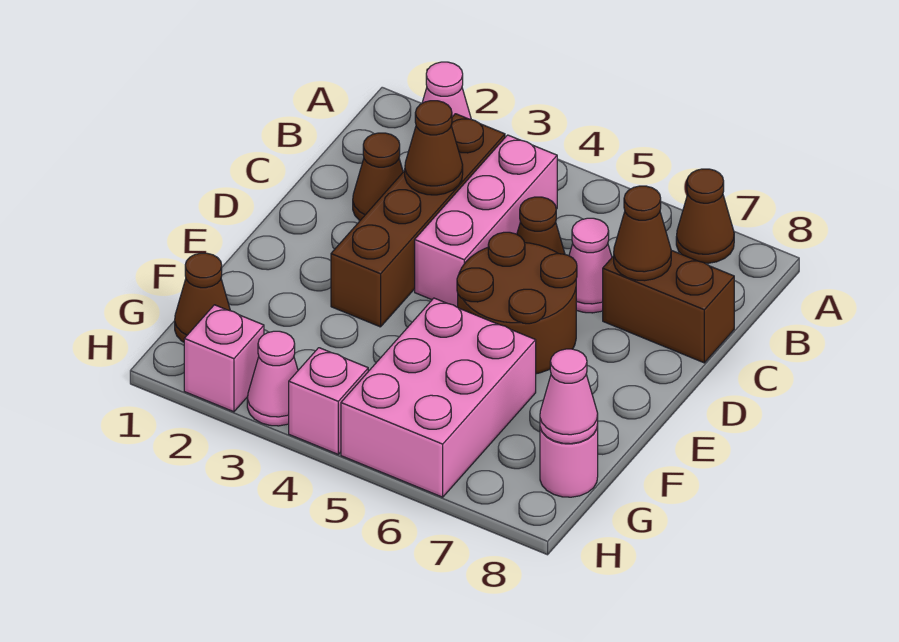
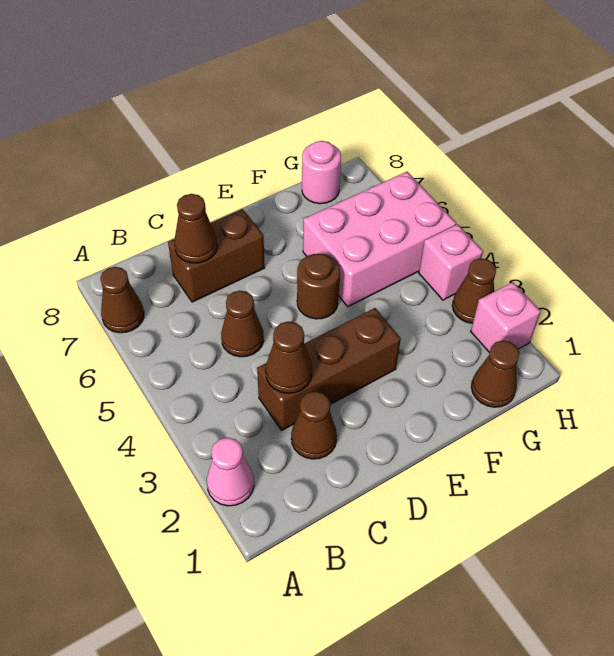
brown brick B3:E3 level 1 -> brown brick C3:E3 level 1
pink brick B4:D4 level 1 -> none
pink cone C6 level 1 -> none
brown brick C7:C8 level 1 -> brown brick C7:D7 level 1
brown round brick D5:E6 level 1 -> brown round brick E5 level 1
pink cone G8 level 2 -> none
pink cone H3 level 1 -> brown cone H3 level 1

